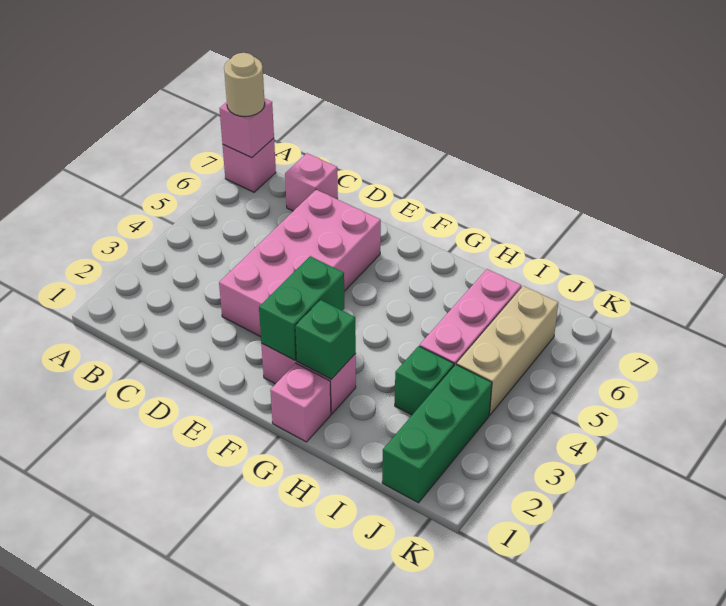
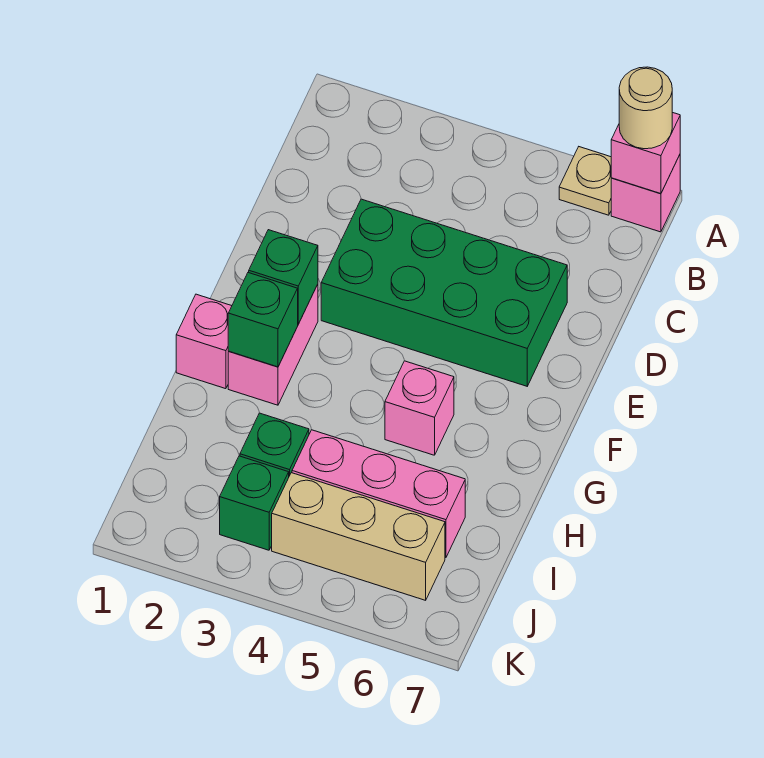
none -> tan plate A6 level 1
pink brick C7 level 1 -> pink brick G5 level 1
pink brick D3:E6 level 1 -> green brick D3:E6 level 1
green brick F2:F3 level 2 -> green brick F2 level 2
green brick J1:J3 level 1 -> green brick J3 level 1

